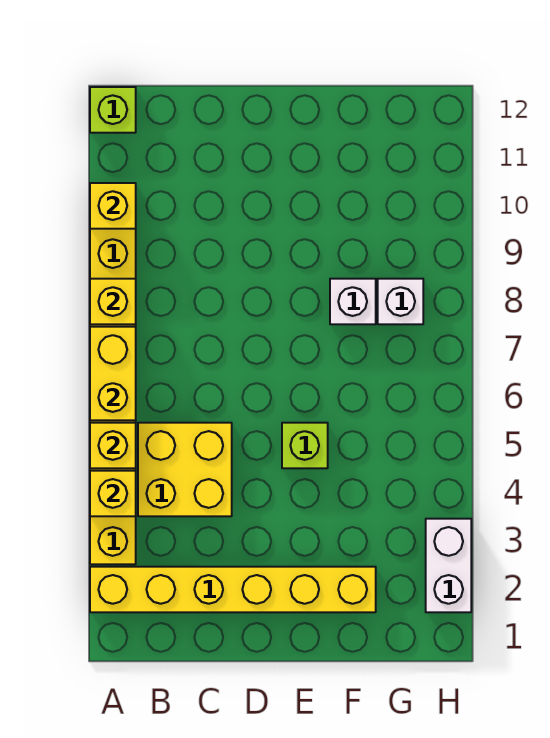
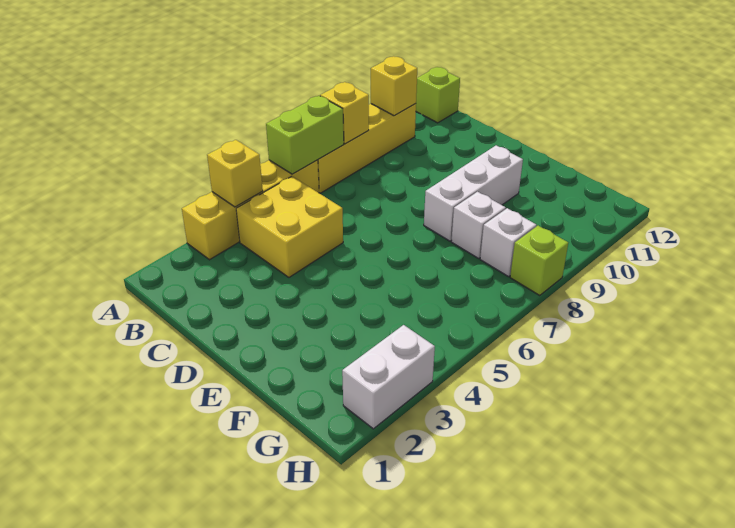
yellow brick A2:F2 level 1 -> none
yellow brick A5 level 2 -> none
yellow brick A6:A7 level 2 -> lime brick A6:A7 level 2
lime brick E5 level 1 -> lime brick H8 level 1
none -> white brick E8:E10 level 1

